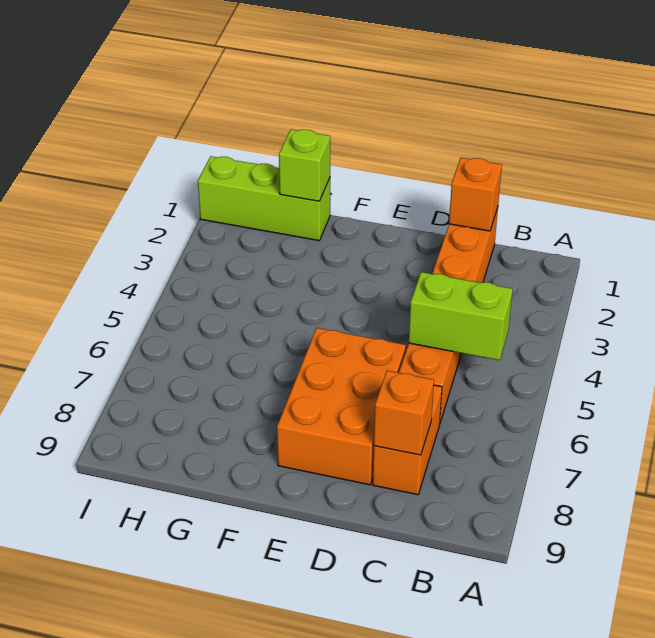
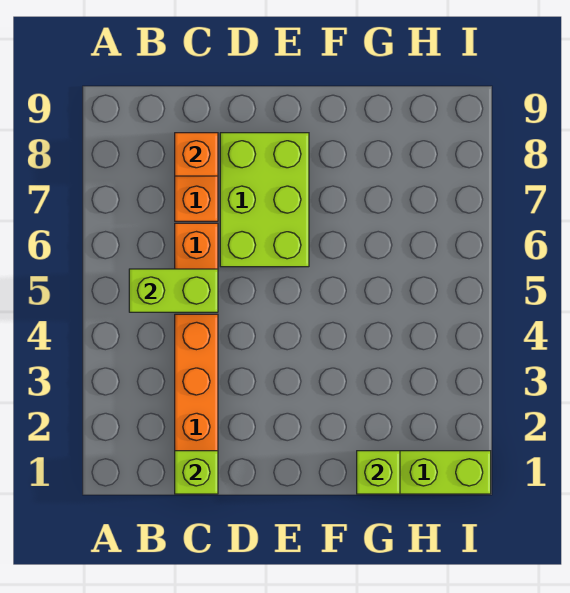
orange brick C1 level 2 -> lime brick C1 level 2
orange brick D6:E8 level 1 -> lime brick D6:E8 level 1

